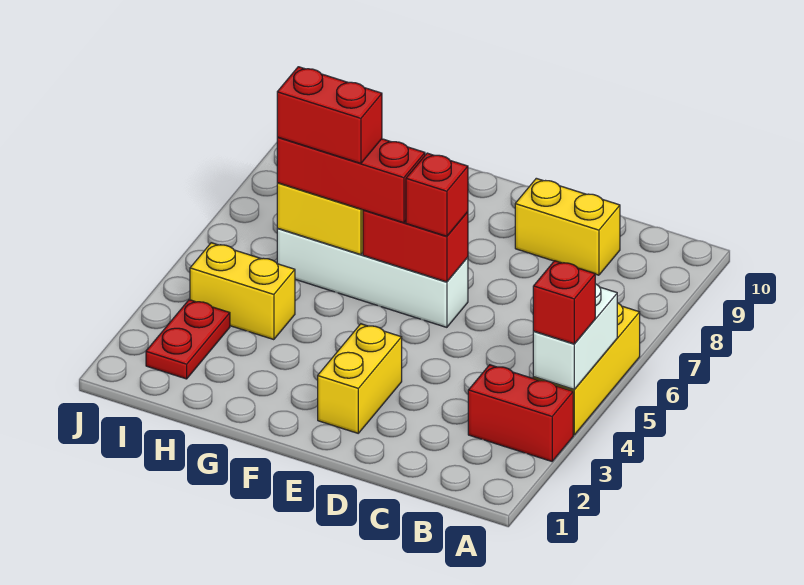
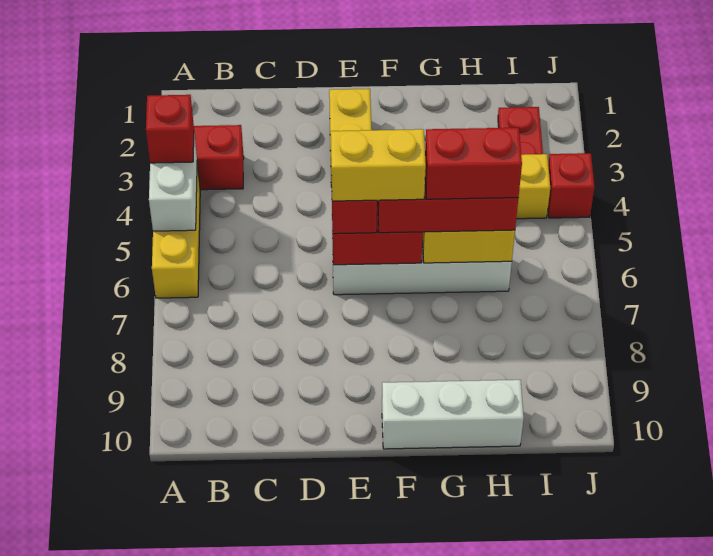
yellow brick C9:D9 level 1 -> yellow brick E6:F6 level 4
none -> white brick F10:H10 level 1
none -> red brick J4 level 1

